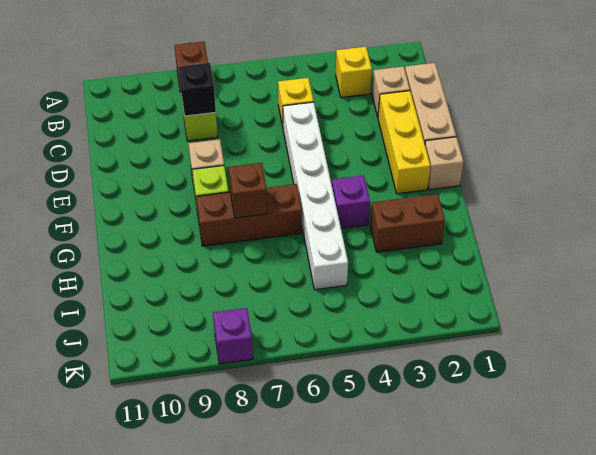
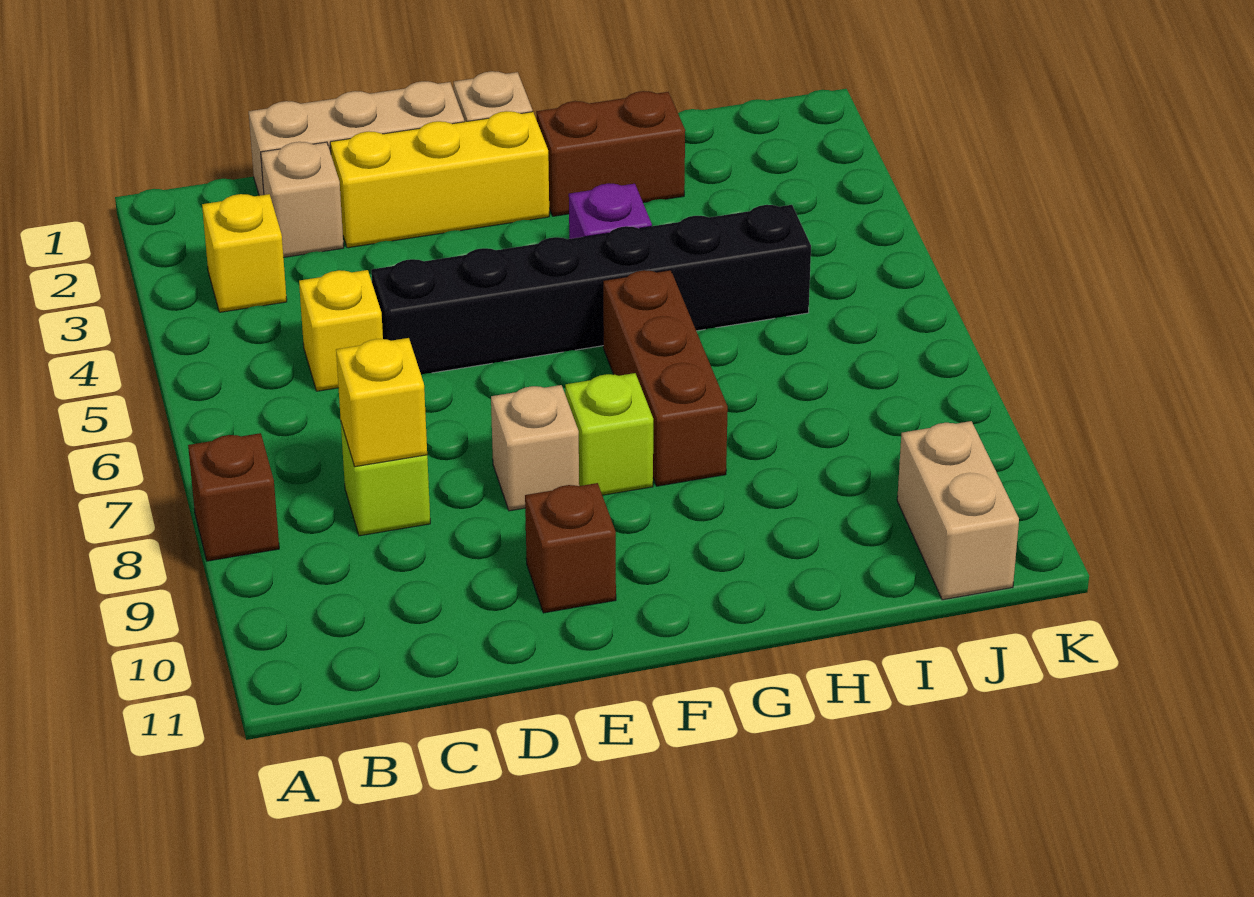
black brick C8 level 2 -> yellow brick C8 level 2
white brick D5:I5 level 1 -> black brick D5:I5 level 1
brown brick G7 level 2 -> brown brick E10 level 1
brown brick H2:H3 level 1 -> brown brick G2:H2 level 1
none -> tan brick J10:J11 level 1
purple brick K8 level 1 -> none

